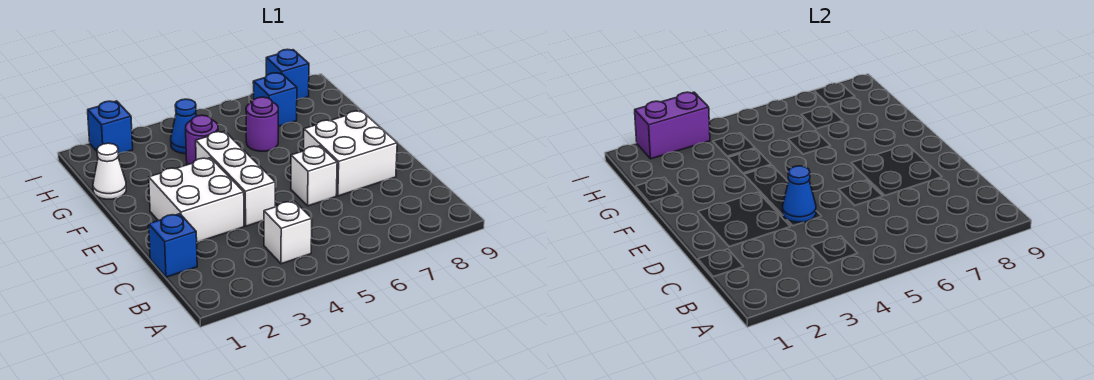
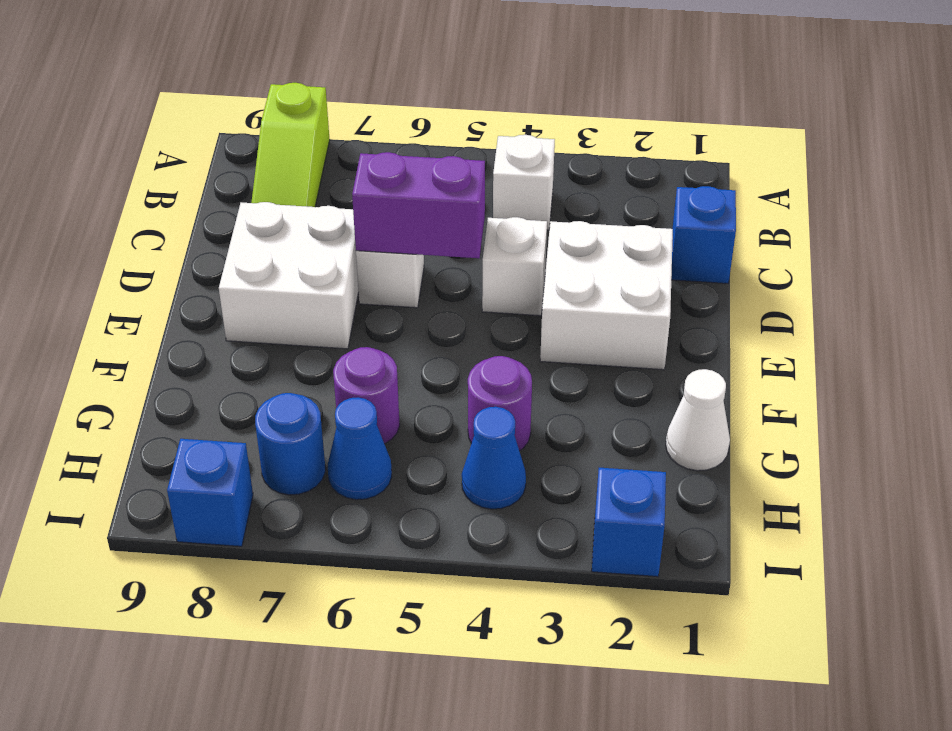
none -> lime slope A8:C8 level 1 top A
white brick D4:F4 level 1 -> white brick D4 level 1
blue cone D4 level 2 -> blue cone H6 level 1
blue brick H7 level 1 -> blue round brick H7 level 1
purple brick I2:I3 level 2 -> purple brick D5:D6 level 2

